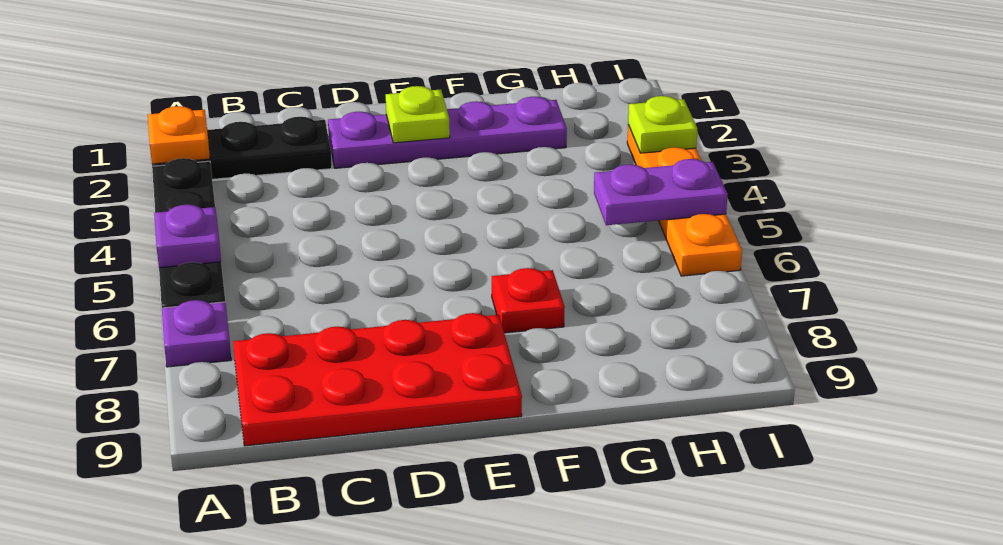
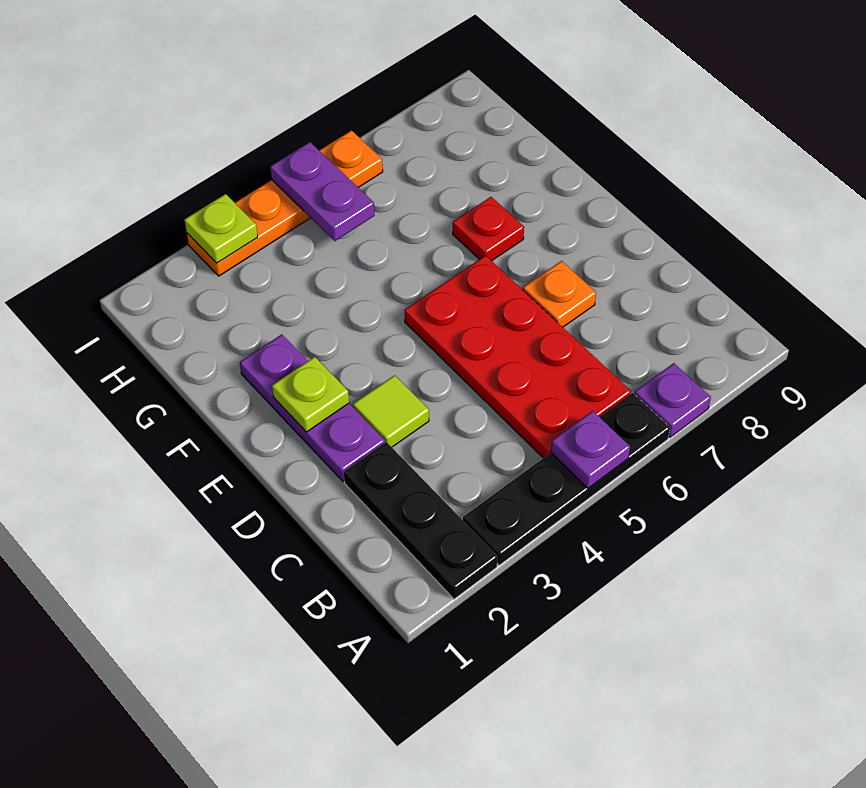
orange plate A2 level 2 -> orange plate D7 level 1
red plate B8:E9 level 1 -> red plate B5:E6 level 1
purple plate D2:G2 level 1 -> purple plate D2:F2 level 1
none -> lime tile D3 level 1

